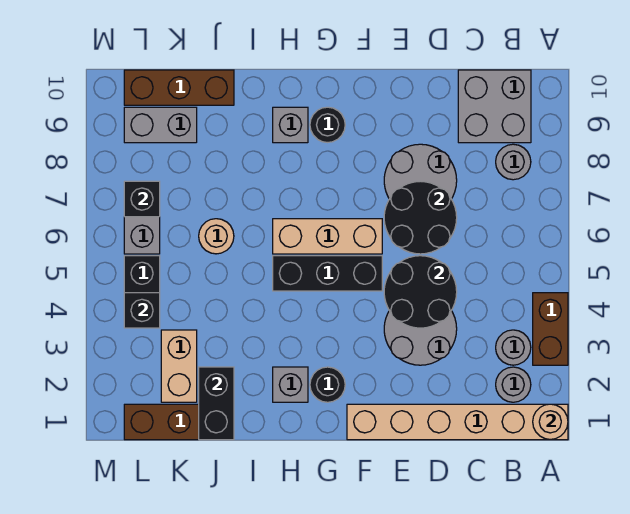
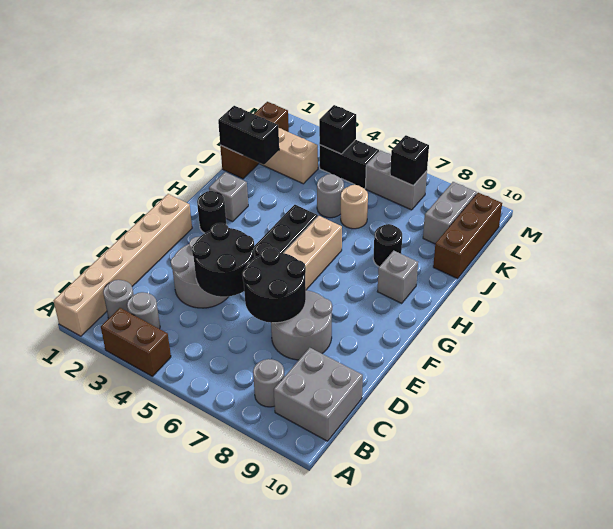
tan round brick A1 level 2 -> none
black round brick G9 level 1 -> black round brick I8 level 1
none -> grey round brick J5 level 1

